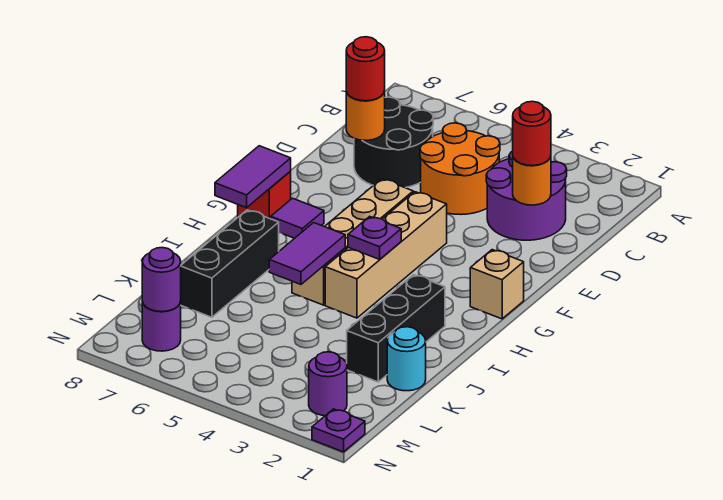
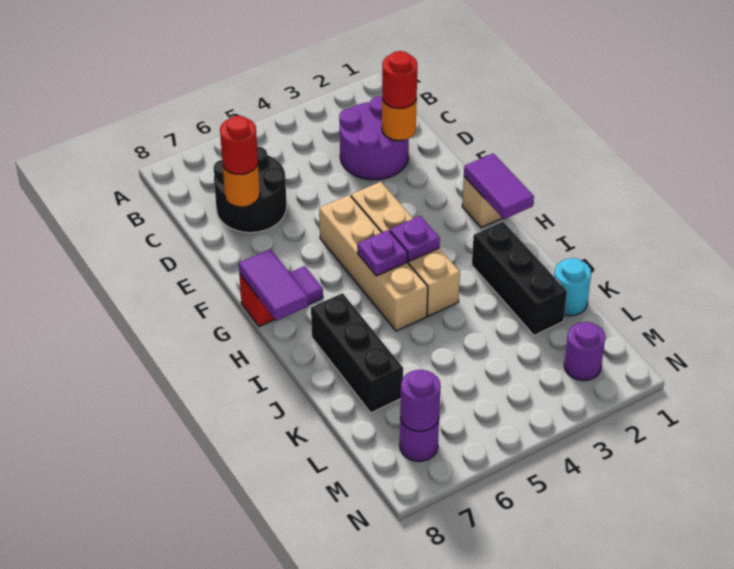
orange round brick C4:D5 level 1 -> none
purple tile I5:J5 level 2 -> purple tile G1:H1 level 2
purple plate N1 level 1 -> purple plate H5 level 2

